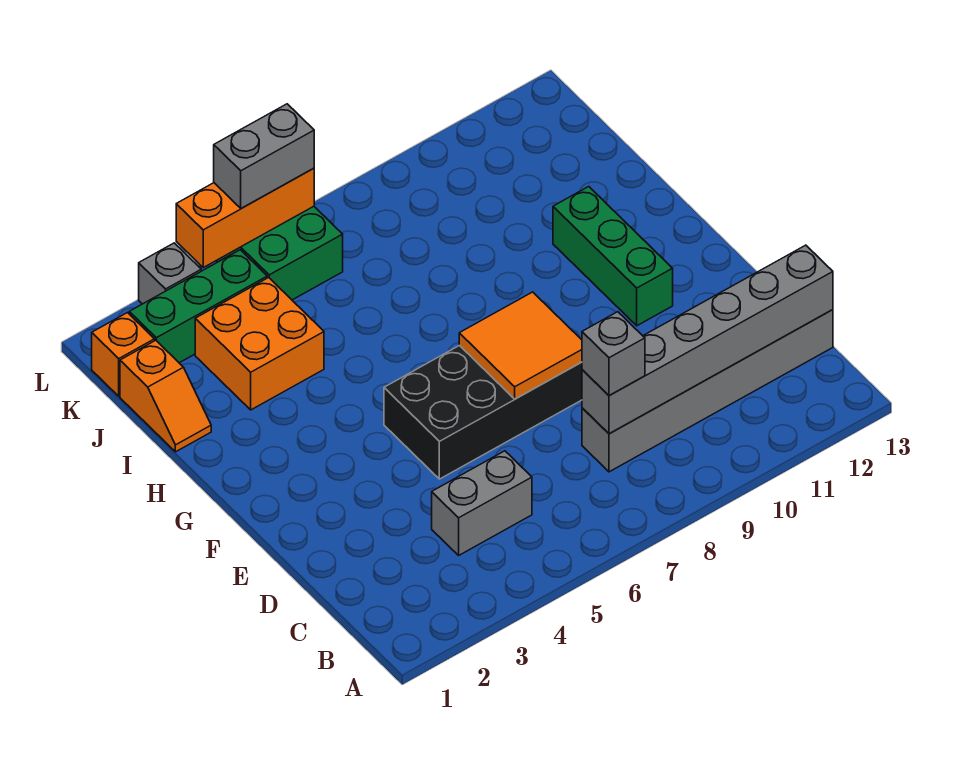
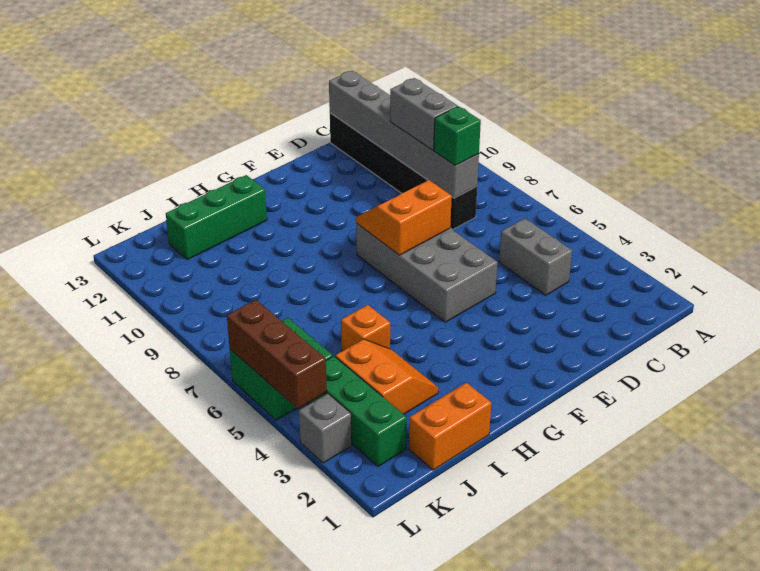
grey brick C8:C13 level 1 -> black brick C8:C13 level 1
grey brick C8 level 3 -> green brick C8 level 3
black brick E5:F8 level 1 -> grey brick E5:F8 level 1
orange tile E7:F8 level 2 -> orange slope E7:F8 level 2 top 7
green brick F11:H11 level 1 -> green brick H12:J12 level 1
orange slope I1:J1 level 1 top J -> orange brick I1:J1 level 1
orange brick I3:J4 level 1 -> orange slope I3:J4 level 1 top J
orange brick K1 level 1 -> orange brick I5 level 1
orange brick L4:L6 level 2 -> brown brick L4:L6 level 2
grey brick L5:L6 level 3 -> grey brick C9:C10 level 3

